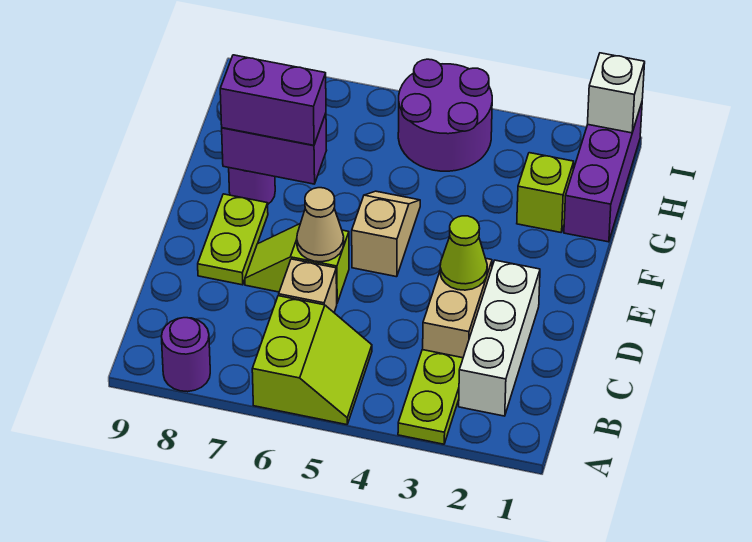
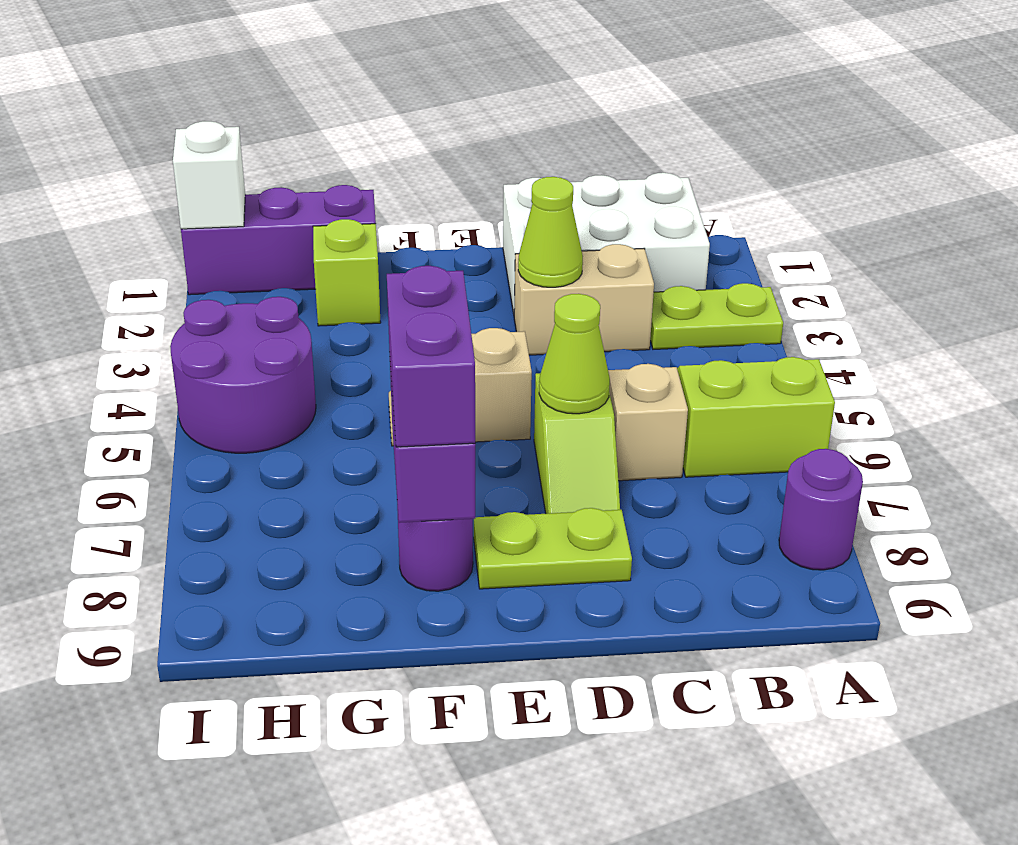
white brick B2:D2 level 1 -> white brick B1:D2 level 1
tan cone D6 level 2 -> lime cone D6 level 2

